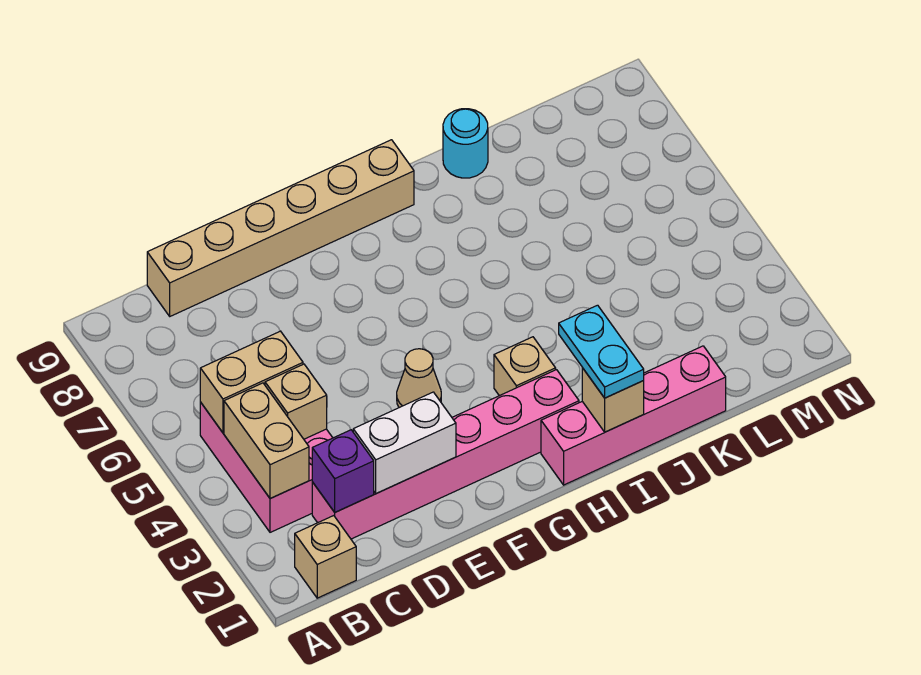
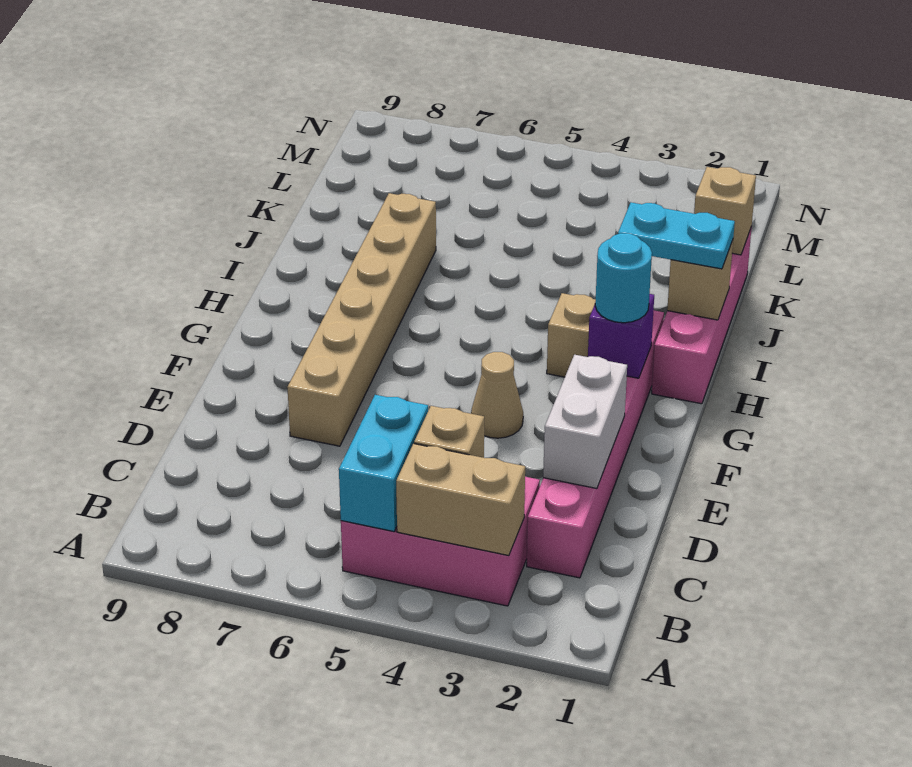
tan brick B1 level 1 -> tan brick K1 level 2
tan brick B5:C5 level 2 -> cyan brick B5:C5 level 2
purple brick C2 level 2 -> purple brick G2 level 2
tan brick C9:H9 level 1 -> tan brick E7:J7 level 1
cyan round brick J9 level 1 -> cyan round brick G2 level 3

